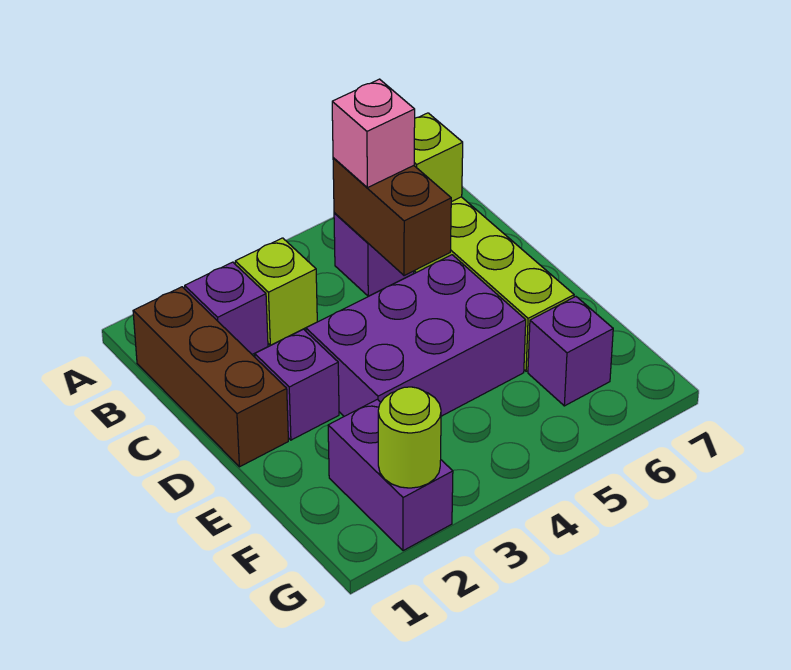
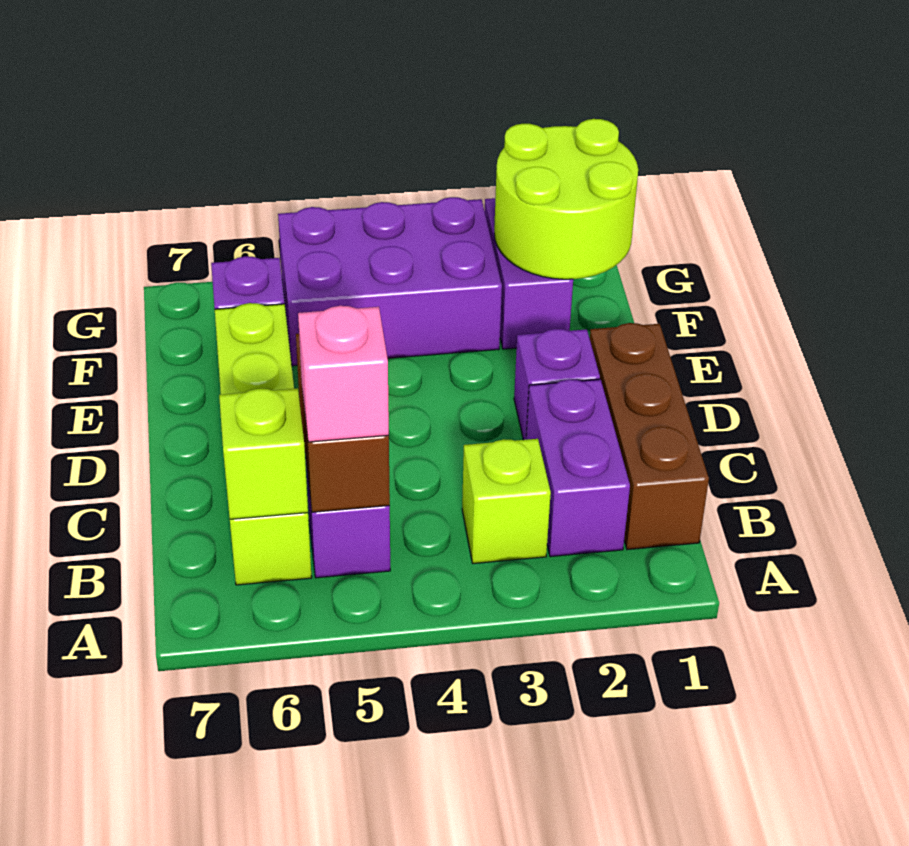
purple brick B2 level 1 -> purple brick B2:C2 level 1
purple brick D3:E5 level 1 -> purple brick F3:G5 level 1
lime round brick G2 level 2 -> lime round brick F1:G2 level 2

